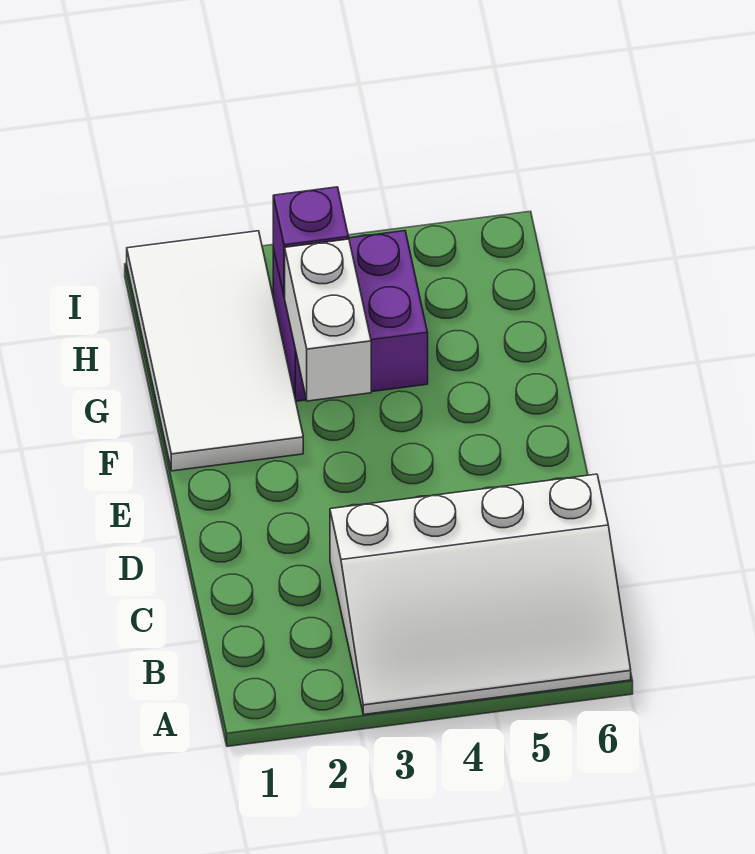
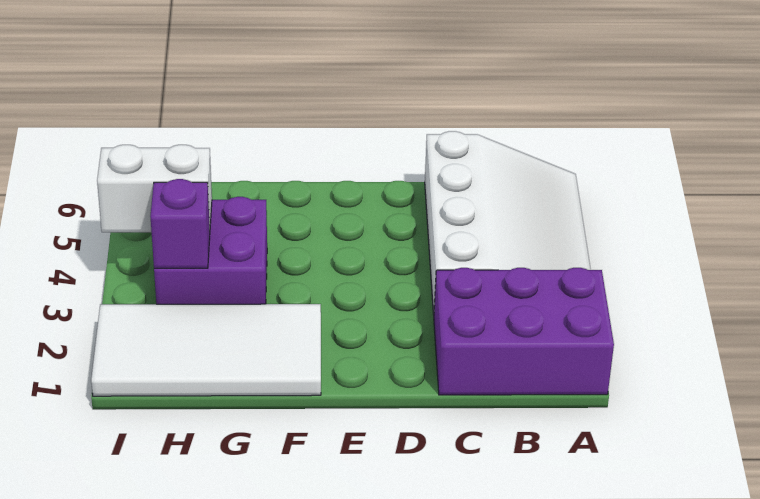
none -> purple brick A1:C2 level 1
white brick F3:G3 level 2 -> white brick H4:I4 level 2

